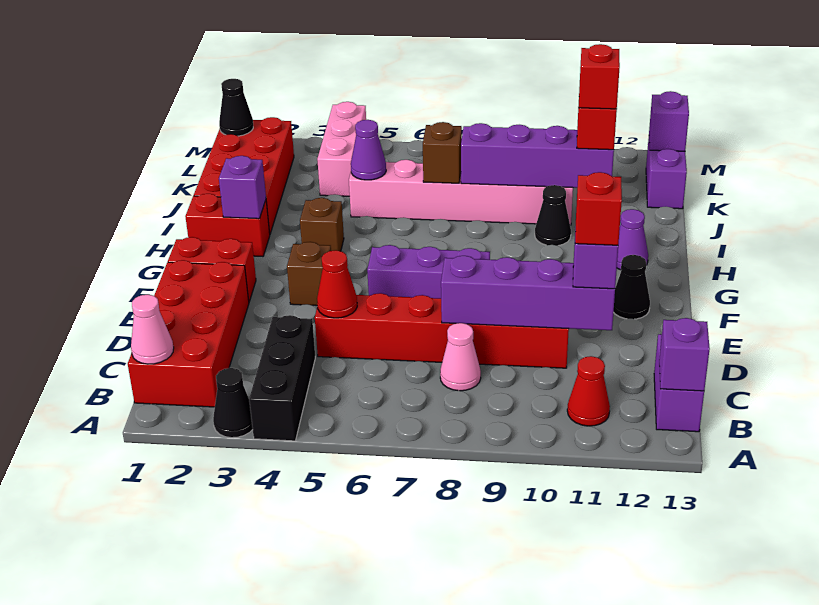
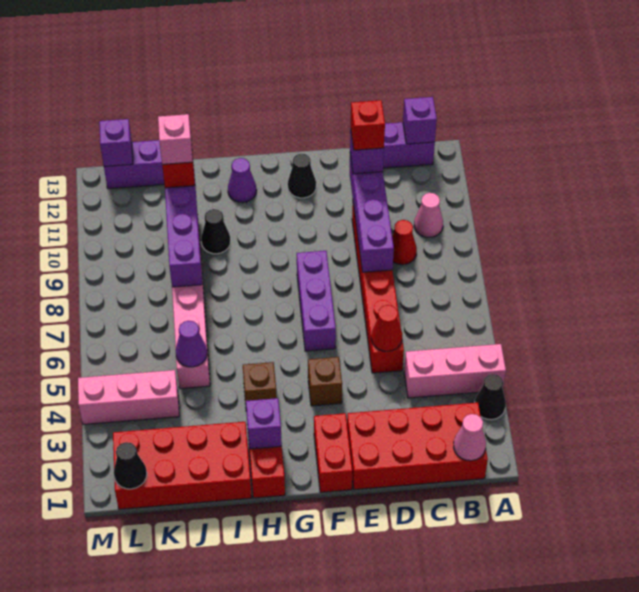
black brick A4:C4 level 1 -> pink brick A4:C4 level 1
red cone B11 level 1 -> red cone C9 level 1
pink cone C8 level 1 -> pink cone B10 level 1
brown brick J7 level 2 -> none
red brick J11 level 4 -> pink brick J11 level 4

